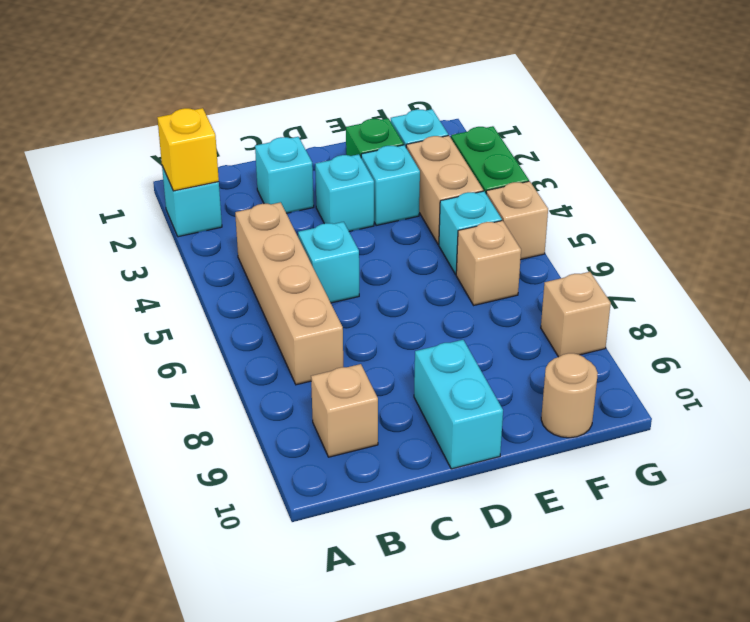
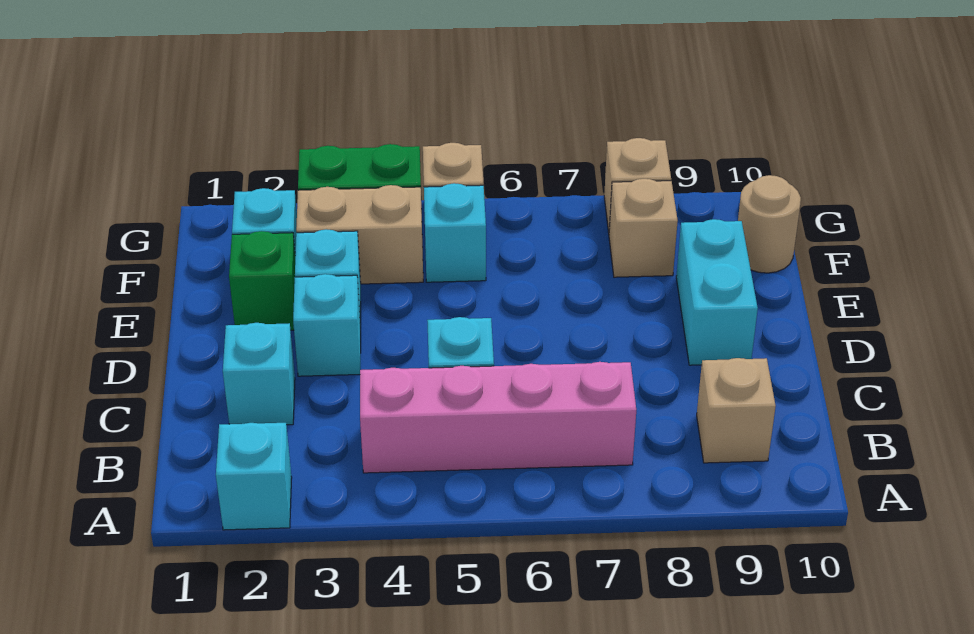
yellow brick A2 level 2 -> none
tan brick B4:B7 level 1 -> pink brick B4:B7 level 1
cyan brick D9:D10 level 1 -> cyan brick D9:E9 level 1
tan brick F6 level 1 -> tan brick F8 level 1

